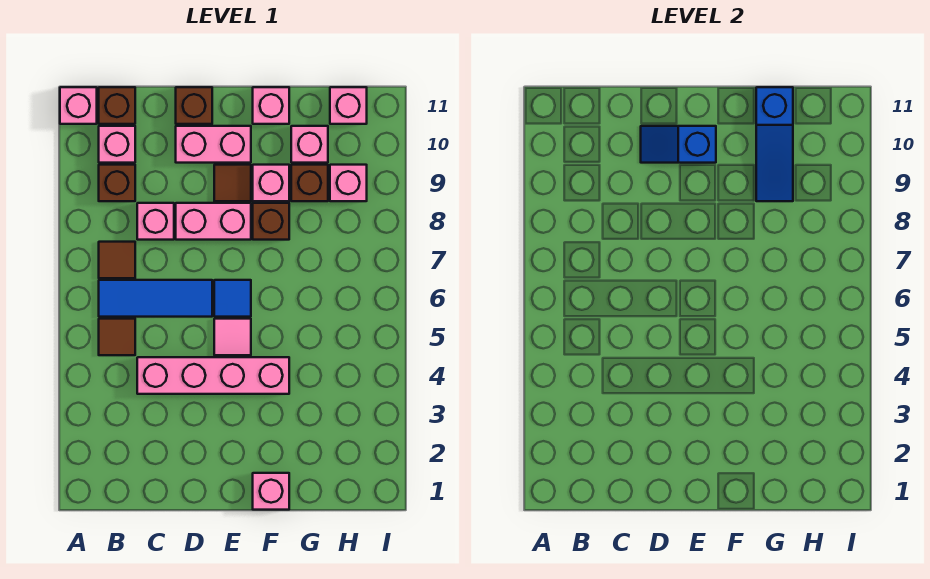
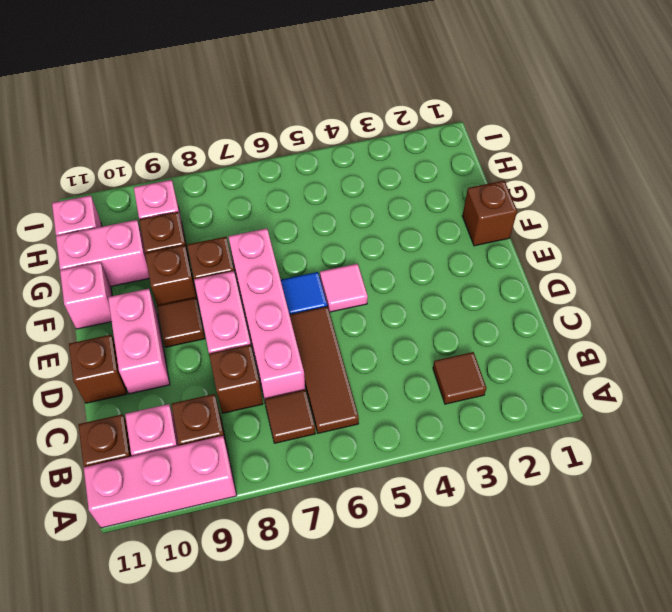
pink brick A11 level 1 -> pink brick A9:A11 level 1
brown tile B5 level 1 -> brown tile B3 level 1
blue tile B6:D6 level 1 -> brown tile B6:D6 level 1
pink brick C4:F4 level 1 -> pink brick C7:F7 level 1
pink brick C8 level 1 -> brown brick C8 level 1
blue slope D10:E10 level 2 top E -> none
pink brick F1 level 1 -> brown brick F1 level 1
pink brick F9 level 1 -> brown brick F9 level 1
blue slope G9:G11 level 2 top 11 -> none
pink brick G10 level 1 -> pink brick G10:G11 level 1

